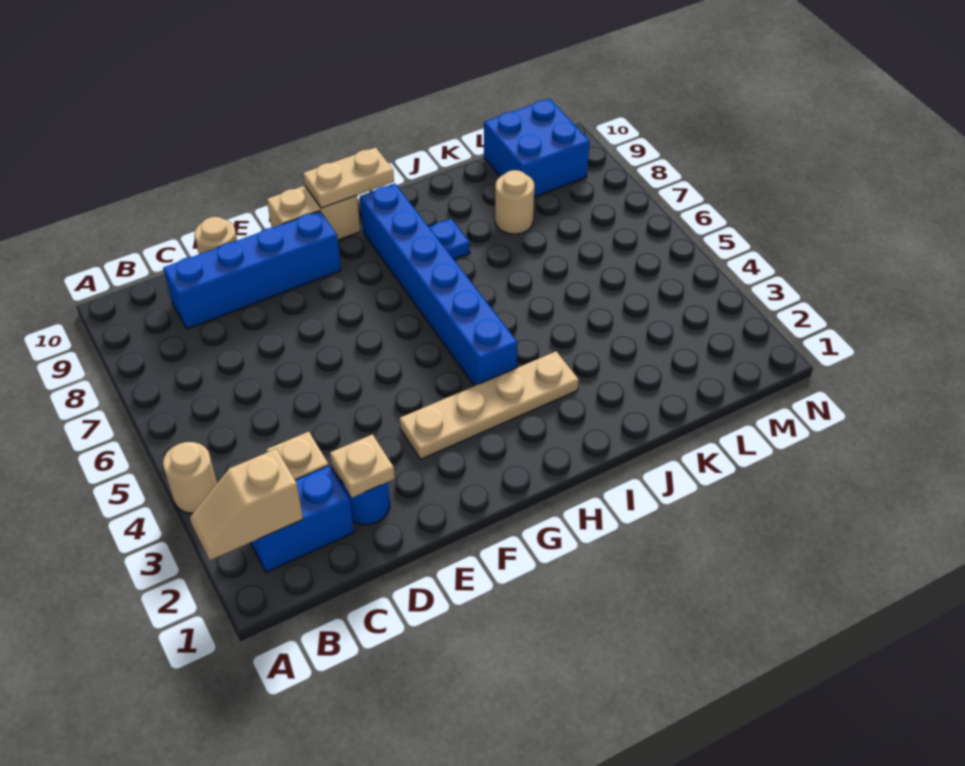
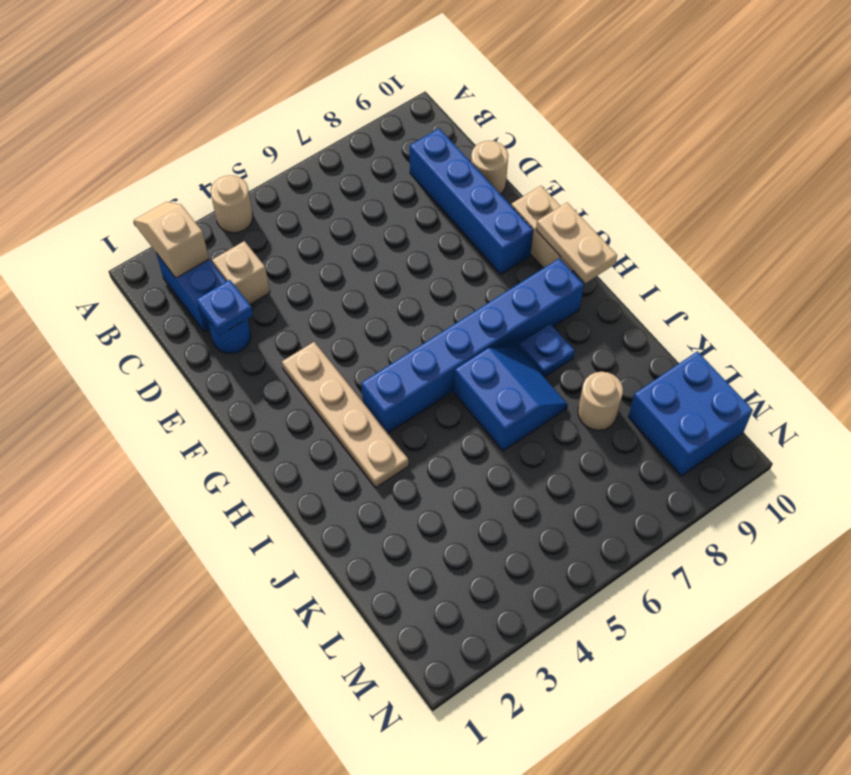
tan plate D2 level 2 -> blue plate D2 level 2
none -> blue slope I6:J7 level 1 top 6

